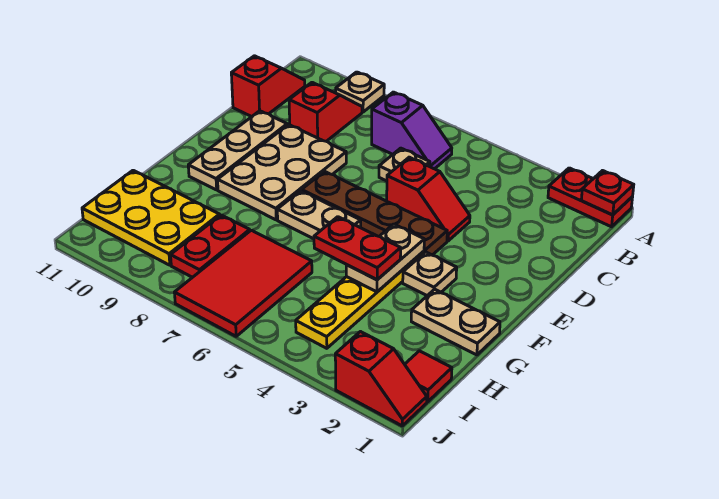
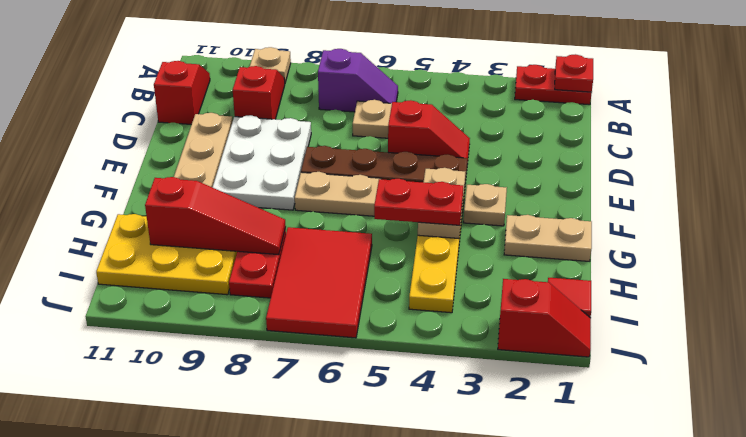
tan plate D8:F9 level 1 -> white plate D8:F9 level 1
none -> red slope H8:H10 level 2 top 10

